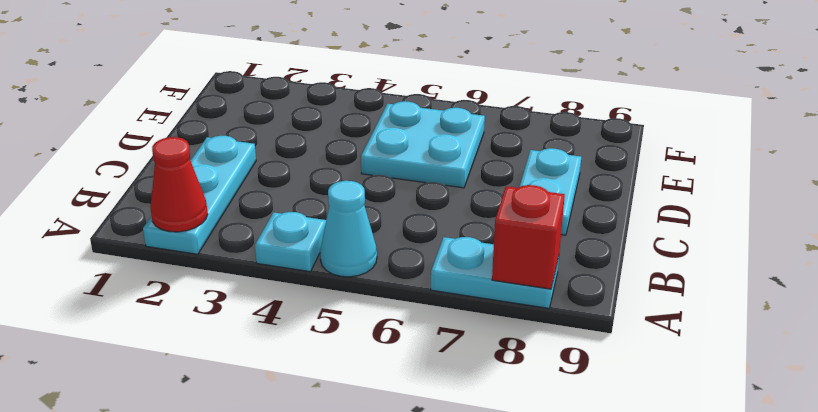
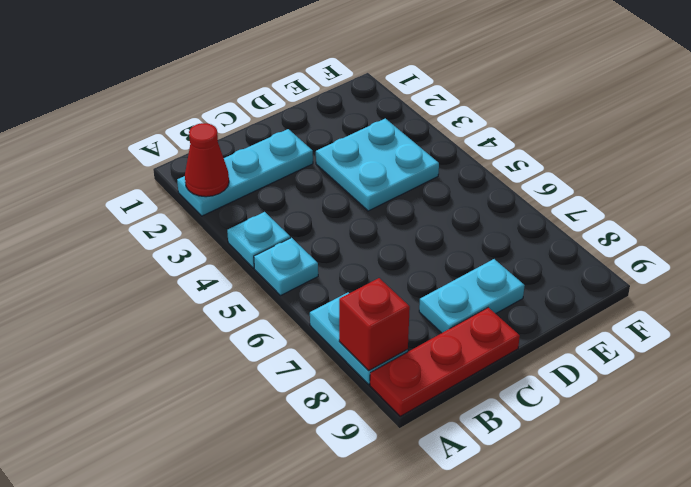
cyan cone A5 level 1 -> cyan plate A5 level 1
none -> red plate A9:C9 level 1
cyan plate D5:E6 level 1 -> cyan plate D3:E4 level 1

